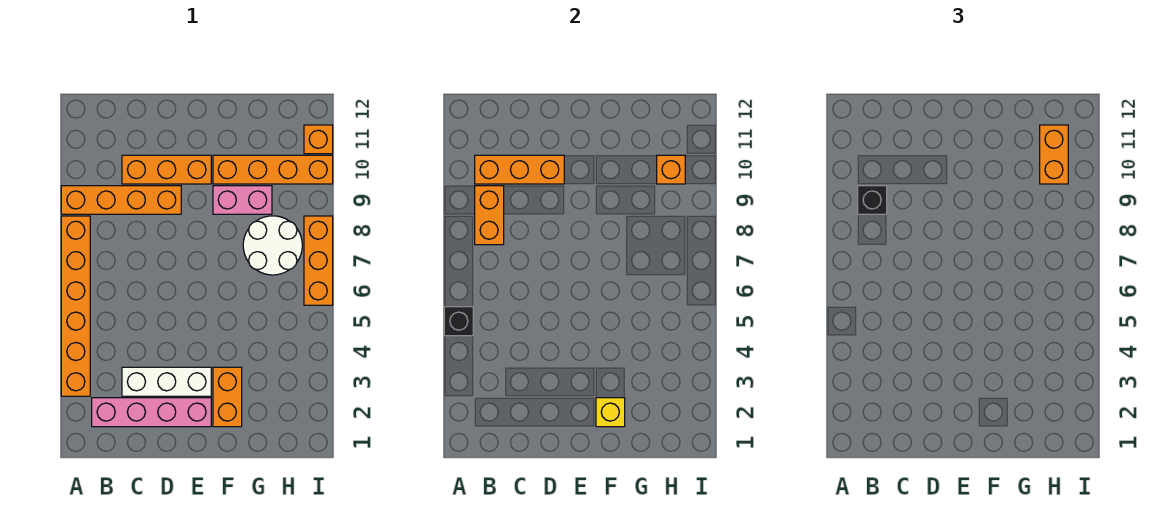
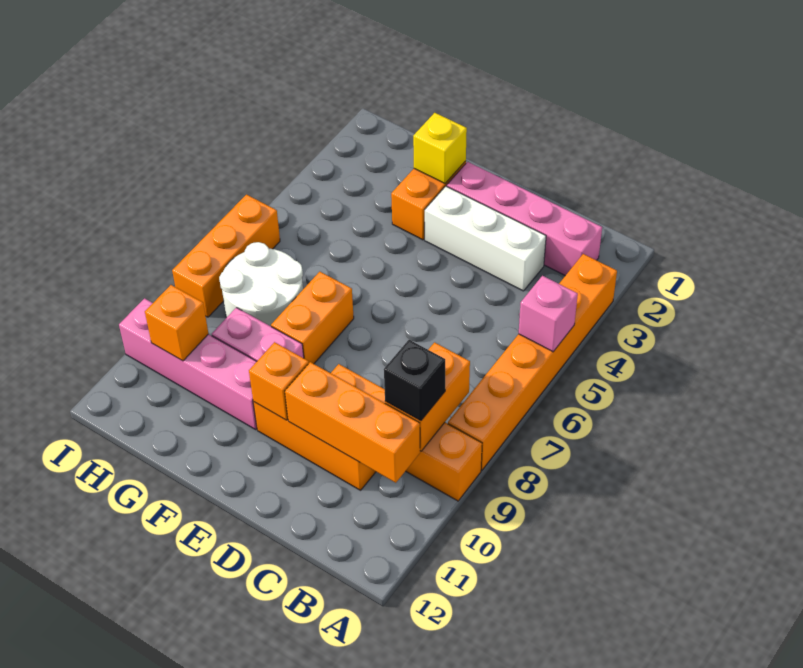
black brick A5 level 2 -> pink brick A5 level 2
orange brick F10:I10 level 1 -> pink brick F10:I10 level 1
orange brick H10:H11 level 3 -> orange brick F7:F8 level 1
orange brick I11 level 1 -> orange brick E10 level 2

